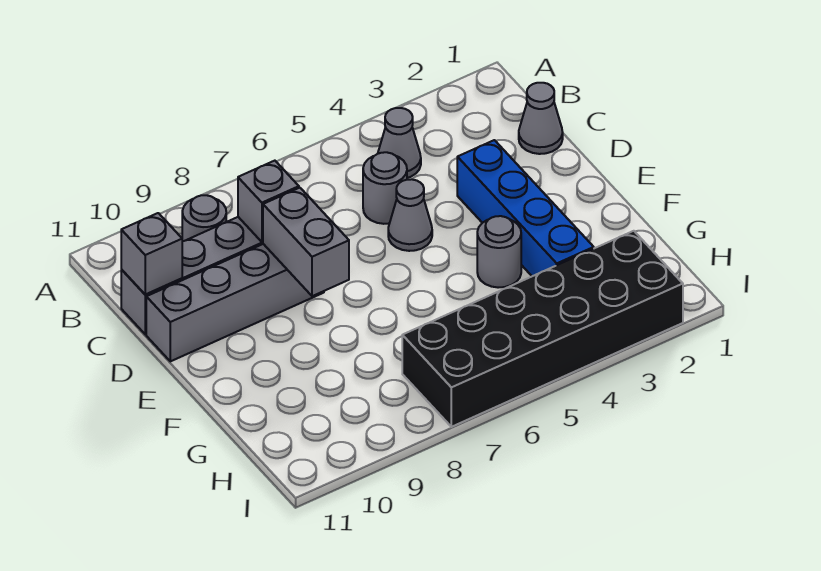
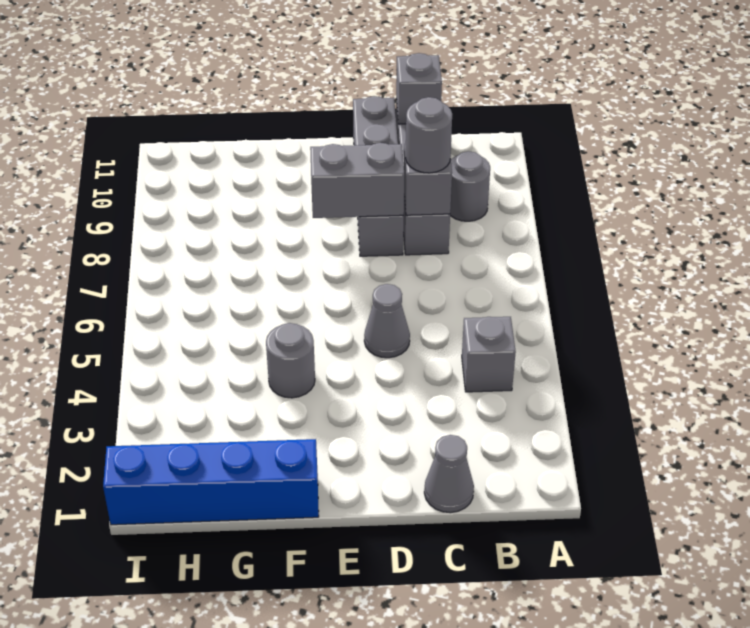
grey cone B4 level 1 -> grey brick B4 level 1
grey round brick C5 level 1 -> grey round brick C8 level 3
blue brick D3:G3 level 1 -> blue brick F1:I1 level 1
black brick H2:I7 level 1 -> none

